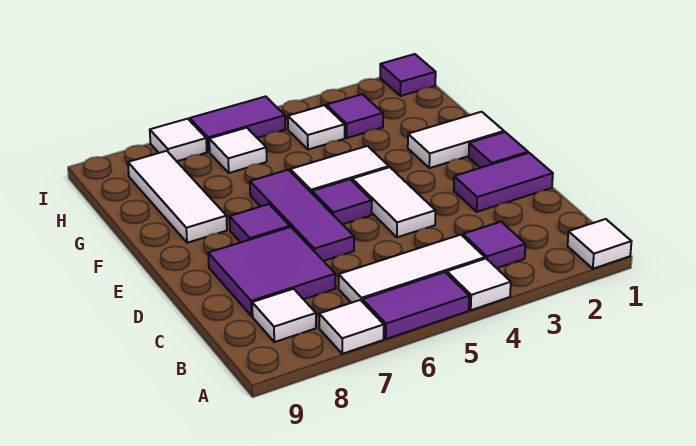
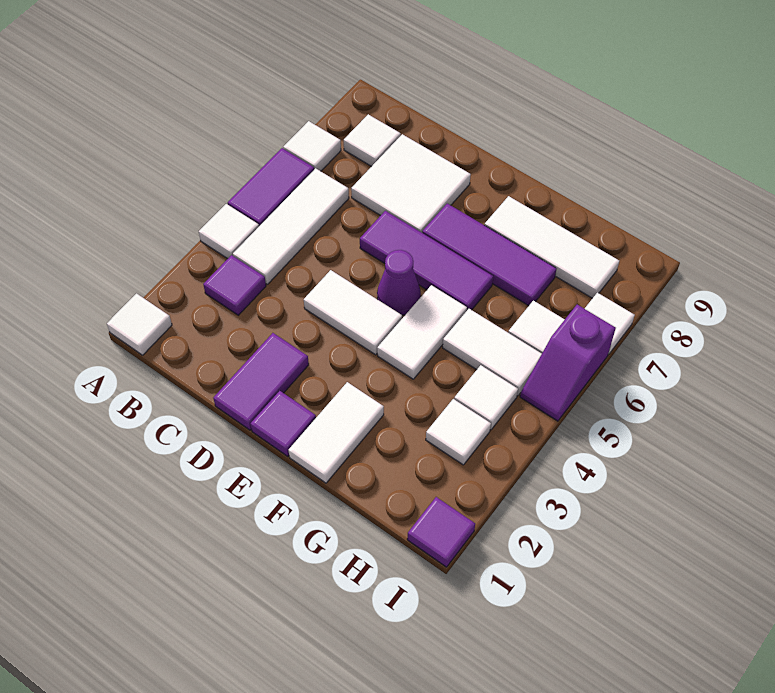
purple tile C7:D8 level 1 -> white tile C7:D8 level 1
purple tile E5 level 1 -> purple cone E5 level 1
purple tile E7 level 1 -> purple tile E7:G7 level 1
none -> white tile G5:H5 level 1
purple tile H3 level 1 -> white tile H3 level 1
purple tile I5:I6 level 1 -> purple slope I5:I6 level 1 top 6

